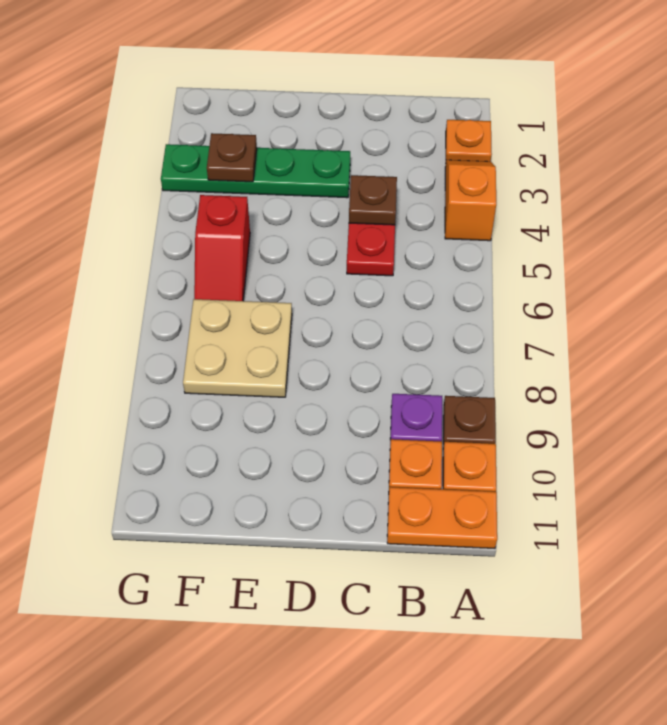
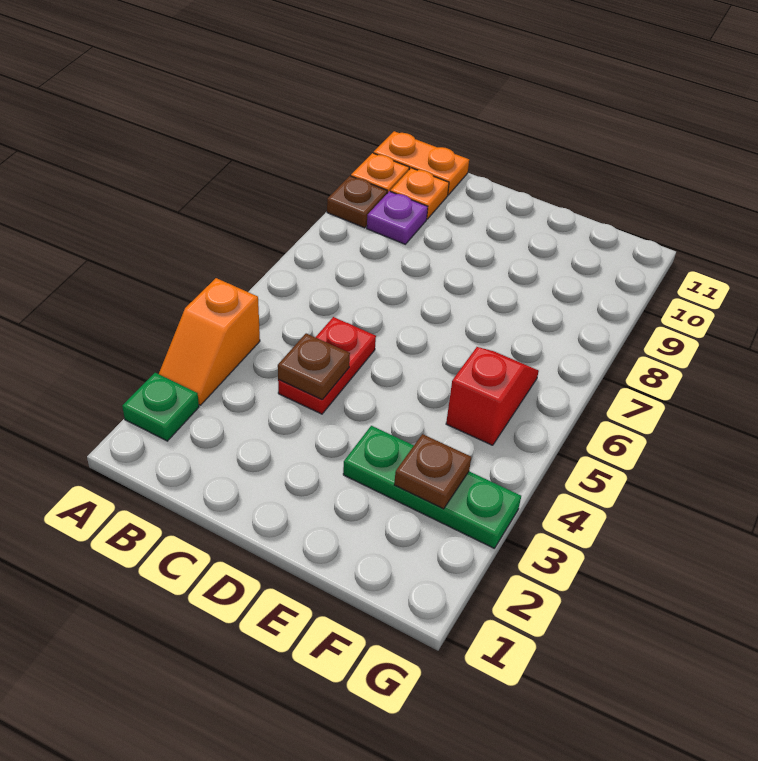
orange plate A2 level 1 -> green plate A2 level 1
green plate D3:G3 level 1 -> green plate E3:G3 level 1
tan plate E7:F8 level 1 -> none

